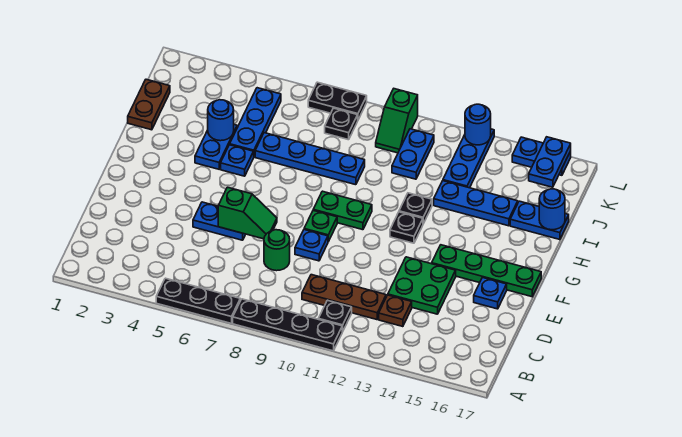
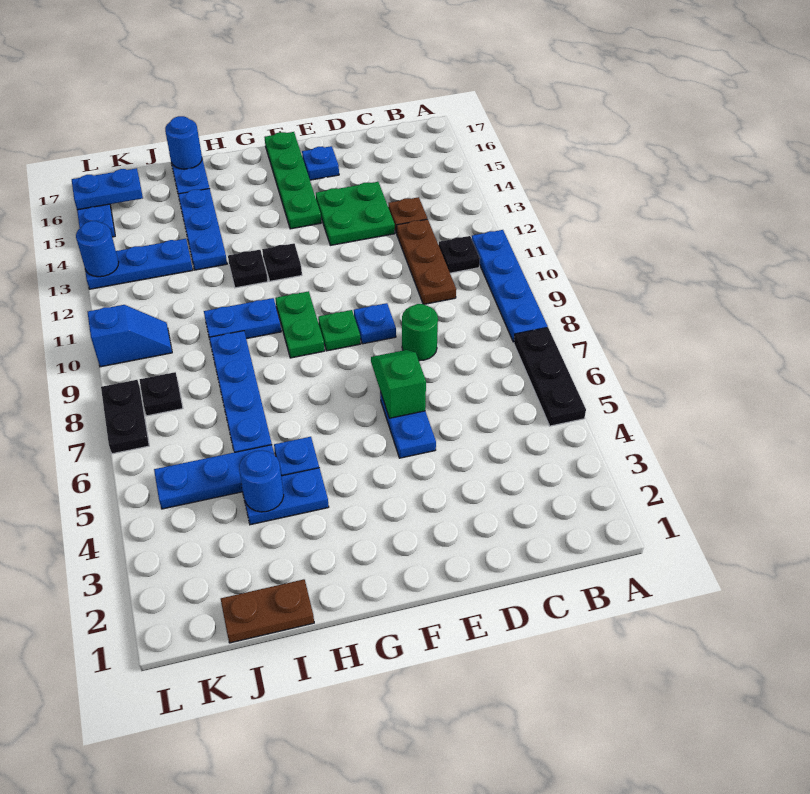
black plate A8:A11 level 1 -> blue plate A8:A11 level 1
blue plate J11:K11 level 1 -> blue plate H10:I10 level 1
green slope K10:L10 level 1 top L -> blue slope K10:L10 level 1 top L

